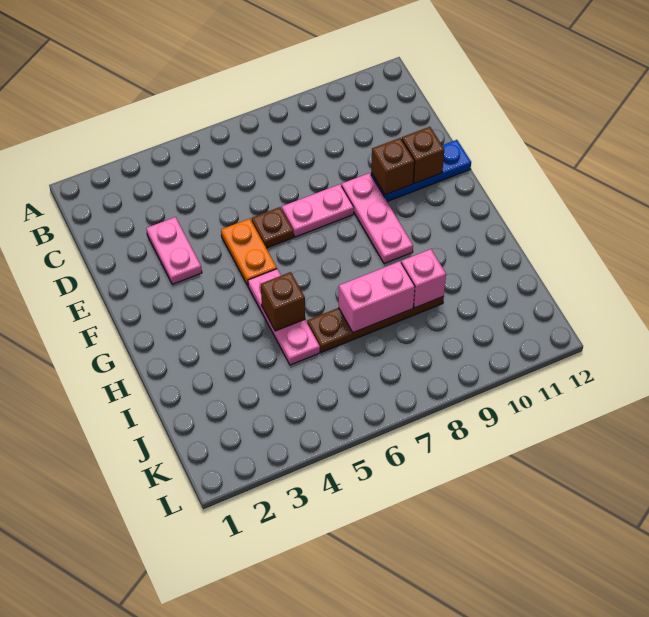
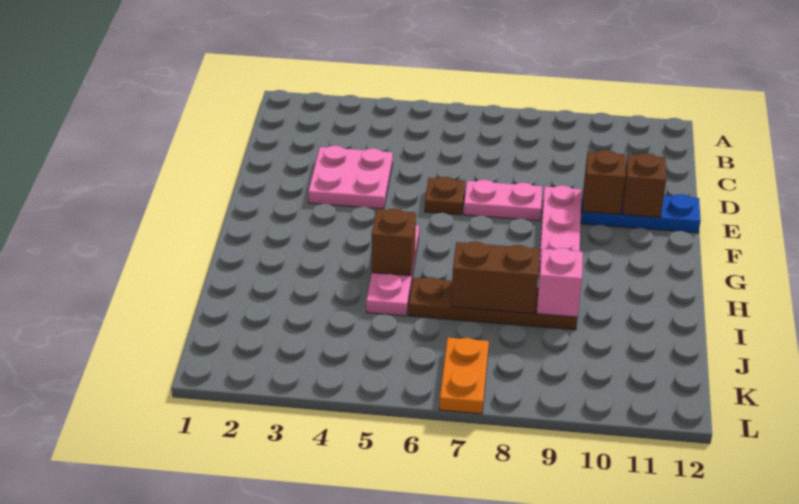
pink plate D3:E3 level 1 -> pink plate D3:E4 level 1
orange plate E5:F5 level 1 -> orange plate K7:L7 level 1
pink brick I7:I8 level 2 -> brown brick I7:I8 level 2

